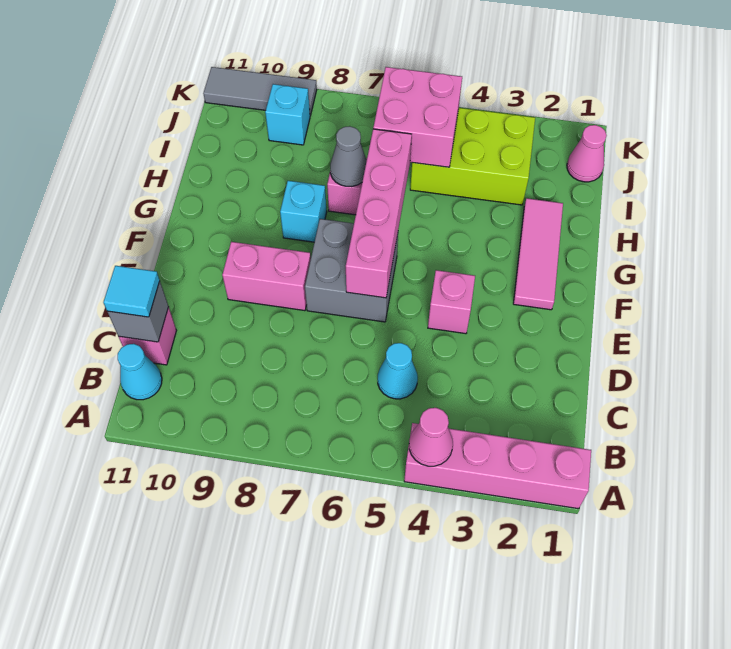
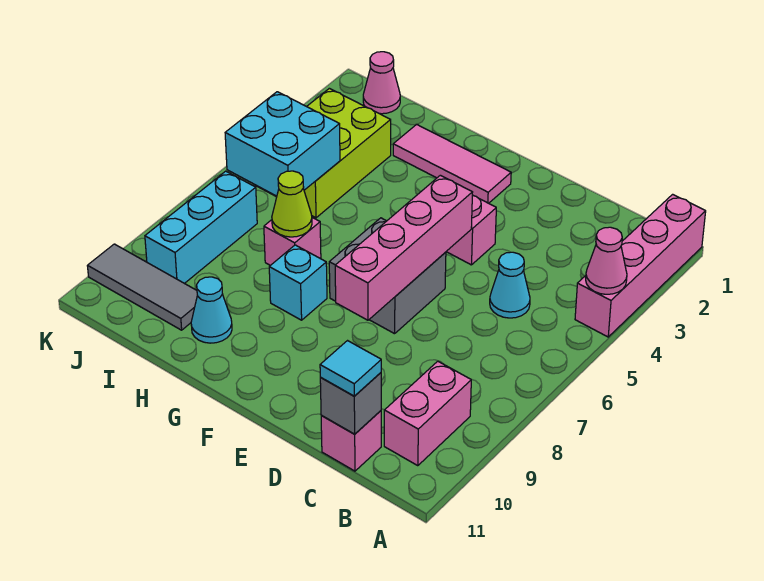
cyan cone B11 level 1 -> cyan cone H10 level 1
pink brick E6:H6 level 2 -> pink brick E5:E8 level 2
pink brick E8:E9 level 1 -> pink brick B9:B10 level 1
grey cone H7 level 2 -> lime cone H7 level 2
pink brick I5:J6 level 2 -> cyan brick I5:J6 level 2
cyan brick J9 level 1 -> cyan brick J7:J9 level 1
grey tile K9:K11 level 1 -> grey tile I10:K10 level 1

